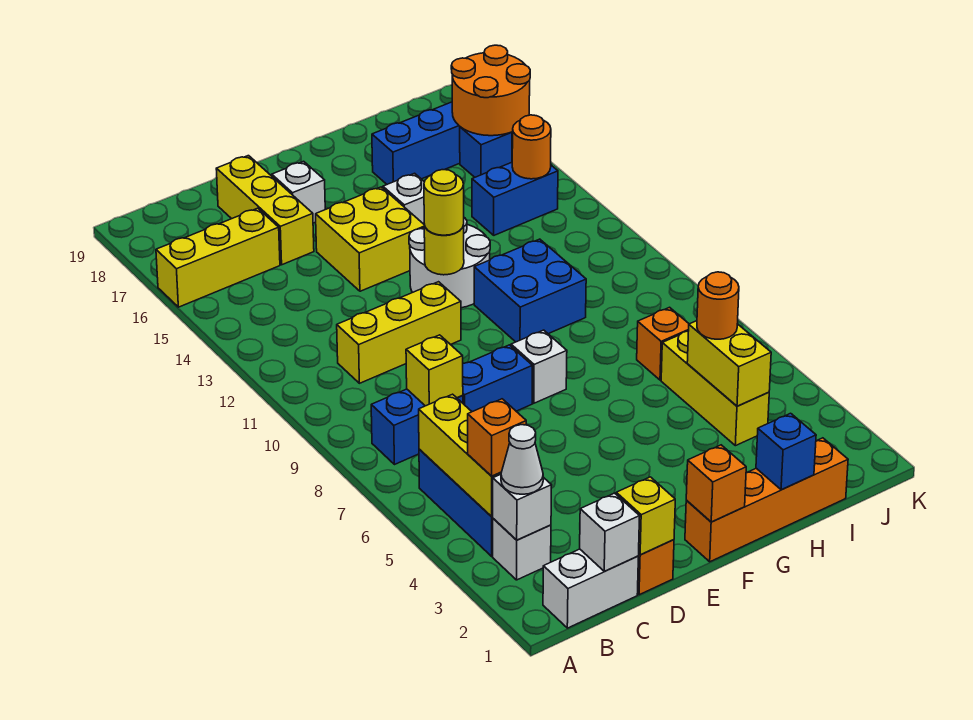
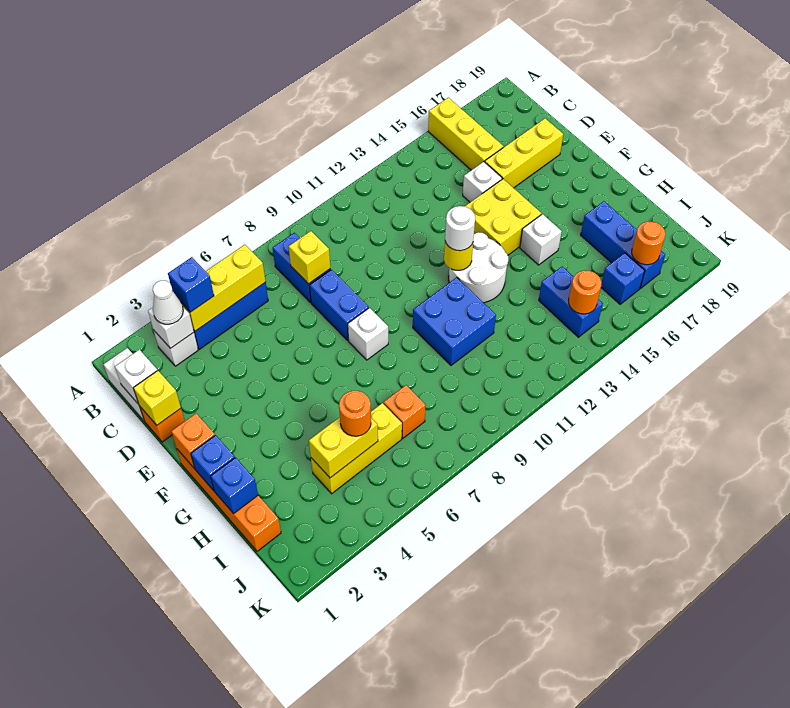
orange brick B4 level 3 -> blue brick B4 level 3
yellow brick C11:E11 level 1 -> none
white brick E17 level 1 -> white brick D15 level 1
yellow round brick F12 level 3 -> white round brick F12 level 3
none -> blue brick G1 level 2
orange round brick J16:K17 level 2 -> orange round brick J17 level 2

